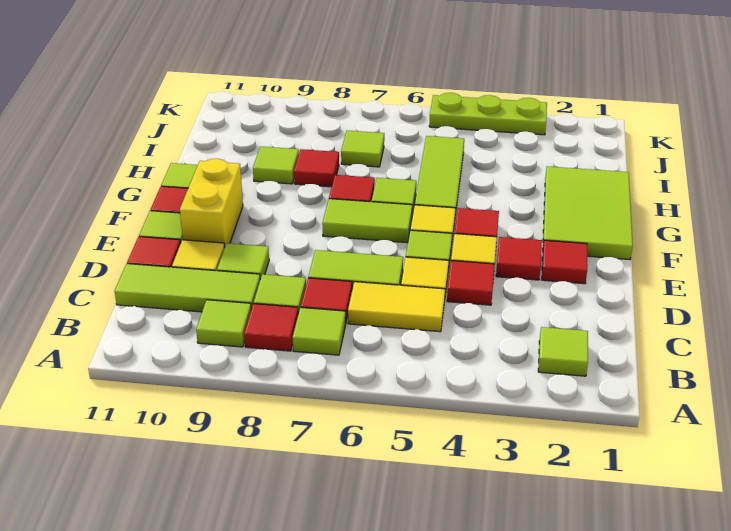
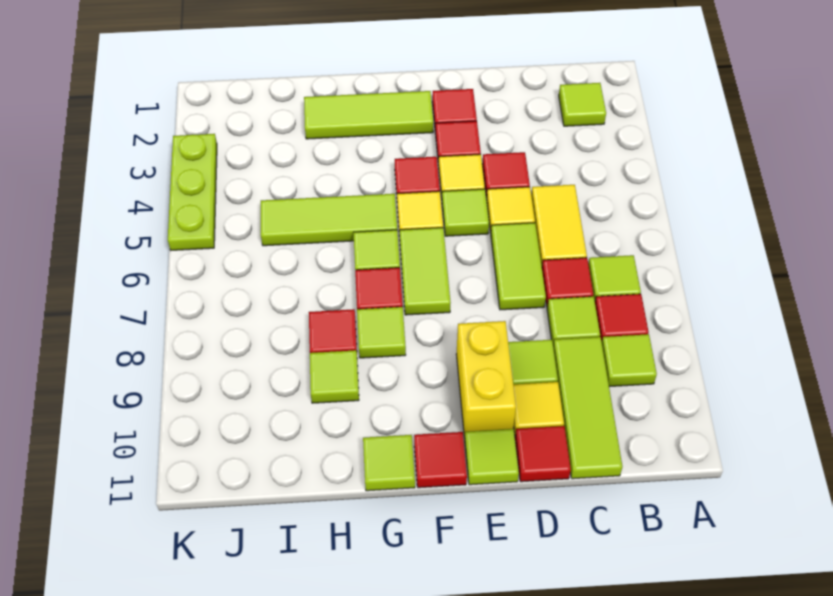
yellow brick E10:F10 level 1 -> yellow brick E9:E10 level 1
lime tile F1:H2 level 1 -> lime tile F2:H2 level 1
lime tile I7 level 1 -> lime tile G8 level 1

